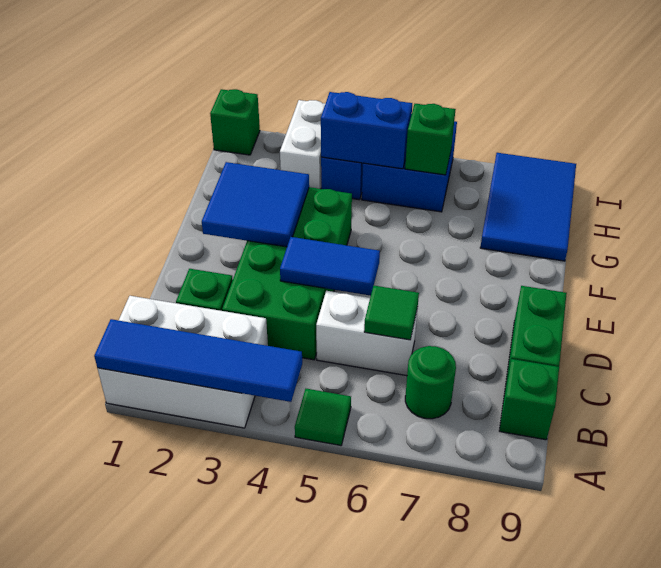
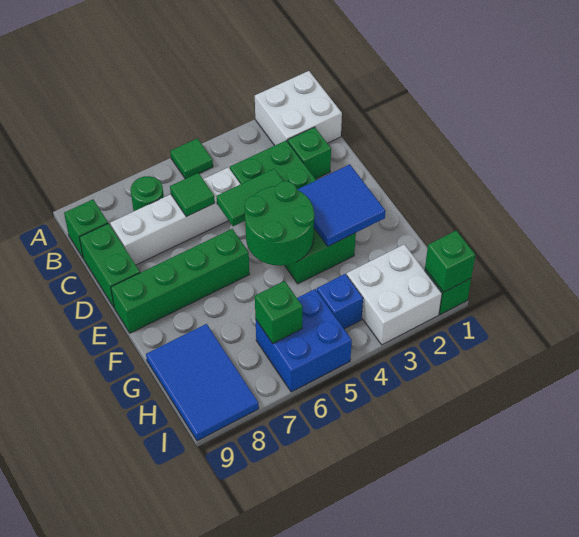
white brick A1:B3 level 1 -> white brick A1:B2 level 1
blue tile A1:A4 level 2 -> none
white brick C5:C6 level 1 -> white brick C5:C8 level 1
blue tile D4:D5 level 2 -> green tile D4:D5 level 2
none -> green round brick E4:F5 level 2
none -> green brick E6:E9 level 1
white brick H3:I3 level 1 -> white brick H2:I3 level 1
blue brick H4:H5 level 2 -> none
none -> green brick I1 level 2

